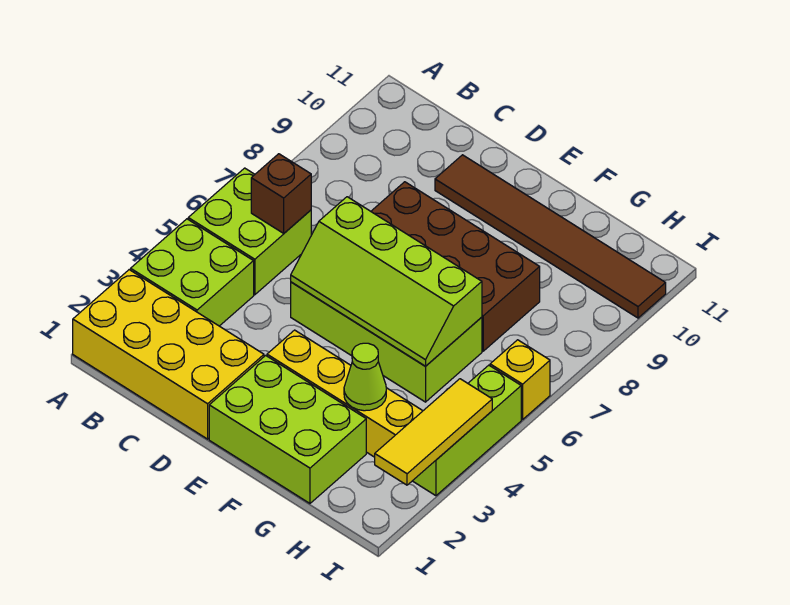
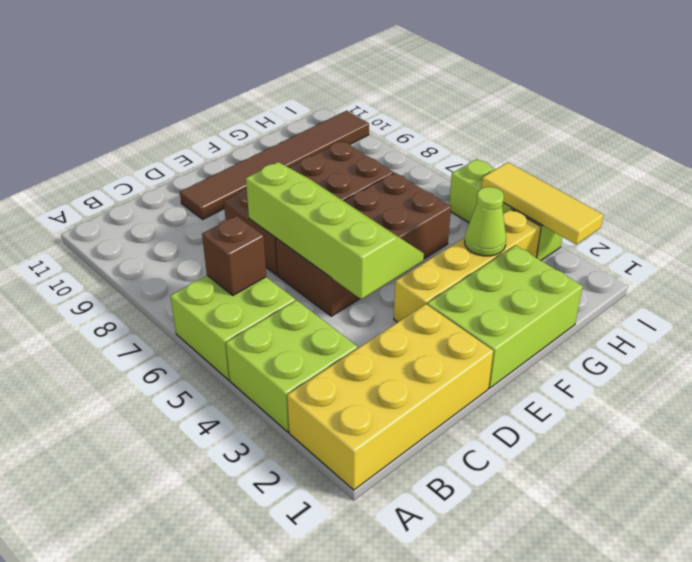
lime brick D5:G6 level 1 -> brown brick D5:G6 level 1
lime slope D5:G6 level 2 top 6 -> lime slope D4:E7 level 2 top D
yellow brick I6 level 1 -> none

